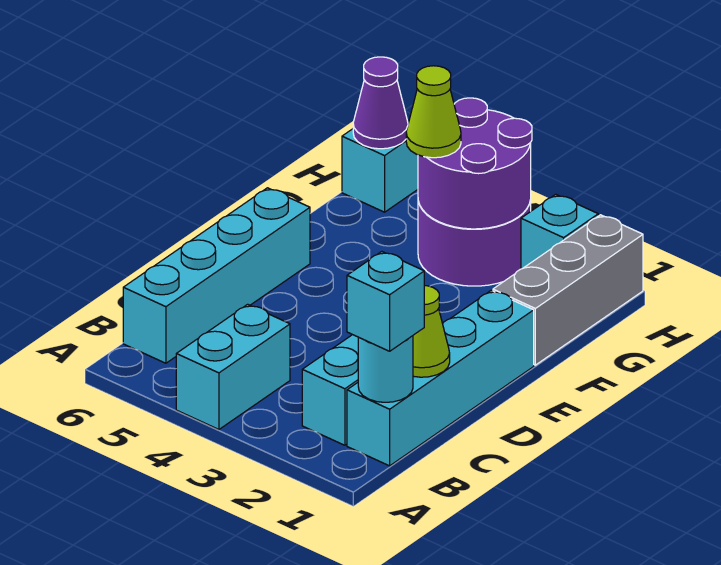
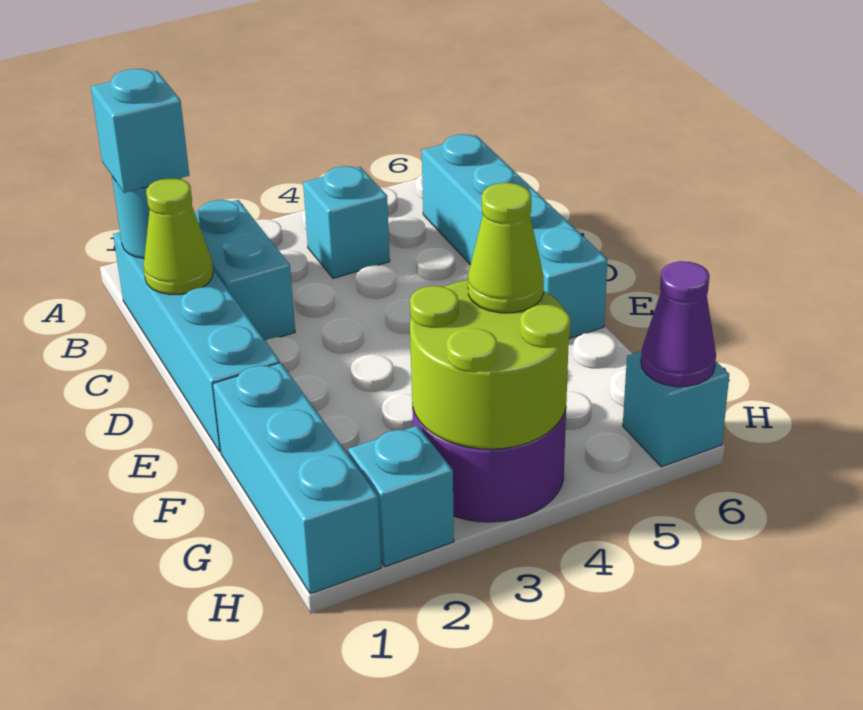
cyan brick A4:B4 level 1 -> cyan brick B4 level 1
grey brick F1:H1 level 1 -> cyan brick F1:H1 level 1
purple round brick G3:H4 level 2 -> lime round brick G3:H4 level 2

